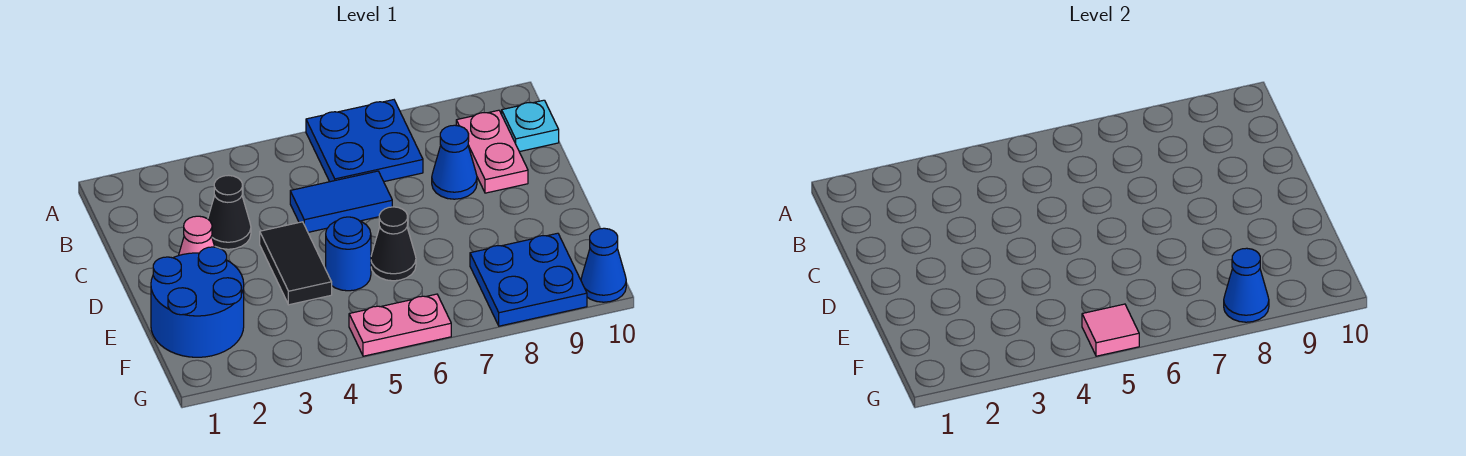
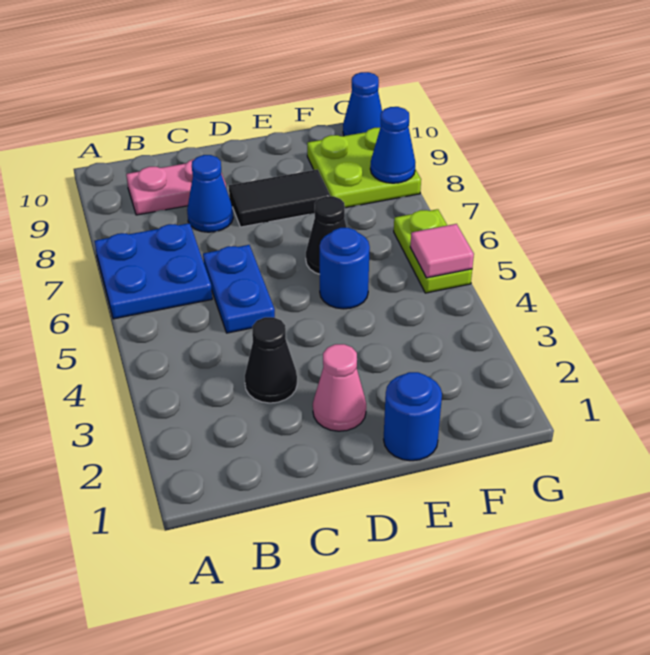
cyan plate B10 level 1 -> none
blue tile C5:C6 level 1 -> blue plate C5:C6 level 1
black tile D4:E4 level 1 -> black tile D8:E8 level 1
blue round brick E1:F2 level 1 -> blue round brick E1 level 1
blue plate F8:G9 level 1 -> lime plate F8:G9 level 1
pink plate G5:G6 level 1 -> lime plate G5:G6 level 1

